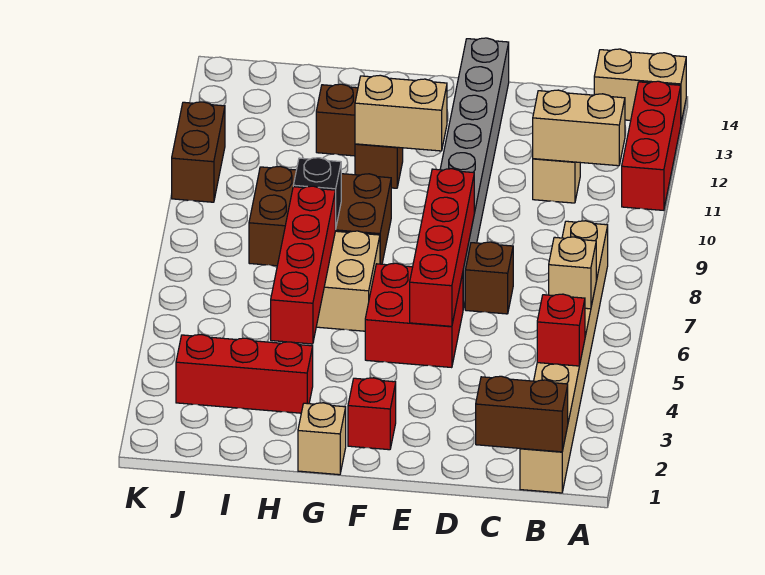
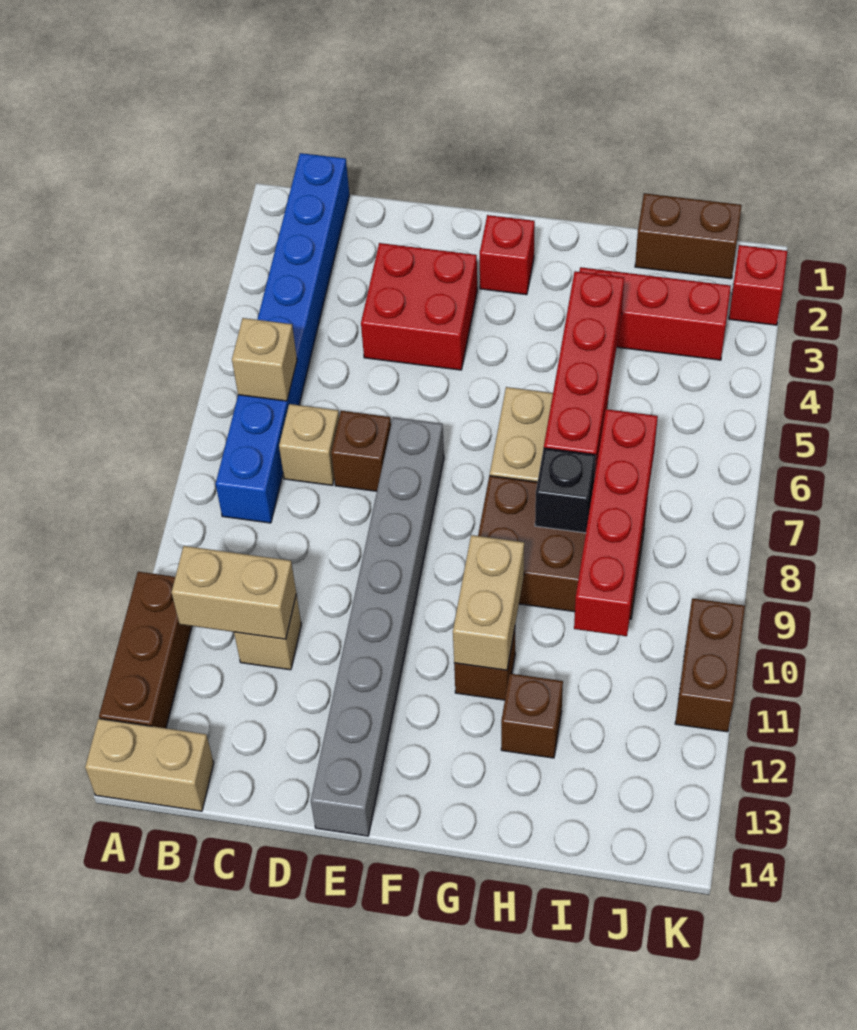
red brick A11:A13 level 1 -> brown brick A11:A13 level 1
tan brick B1:B8 level 1 -> blue brick B1:B8 level 1
brown brick B1:C1 level 2 -> brown brick I1:J1 level 1
red brick B4 level 2 -> red brick K2 level 1
red brick E5:F6 level 1 -> red brick D3:E4 level 1
red brick E5:E8 level 2 -> red brick I7:I10 level 2
tan brick F11:G11 level 2 -> tan brick G10:G11 level 2
tan brick G1 level 1 -> tan brick C7 level 1

